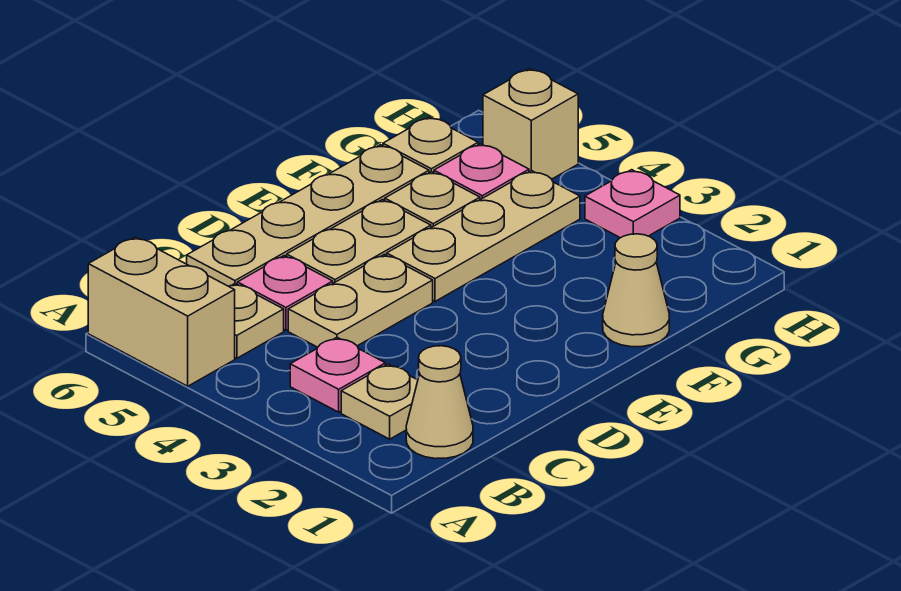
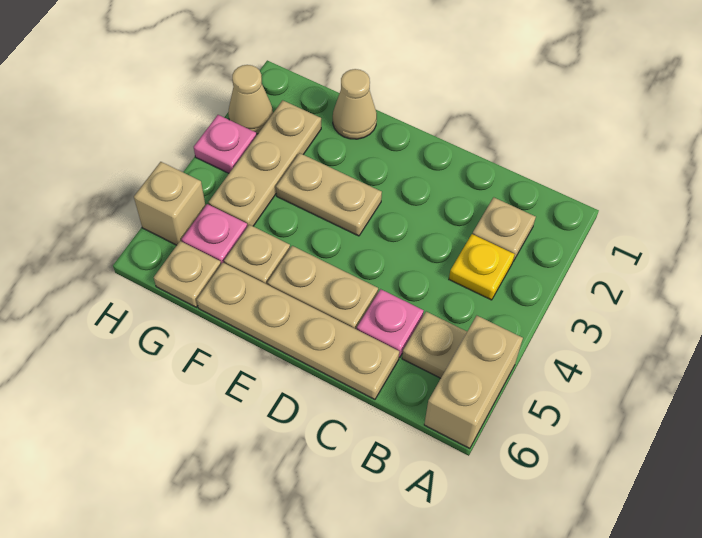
tan cone B1 level 1 -> tan cone H2 level 1
pink plate B3 level 1 -> yellow plate B3 level 1
tan plate C4:D4 level 1 -> tan plate E3:F3 level 1
tan plate E4:G4 level 1 -> tan plate G2:G4 level 1

